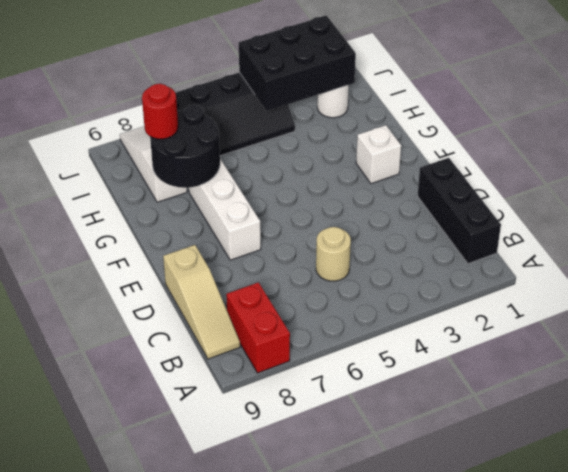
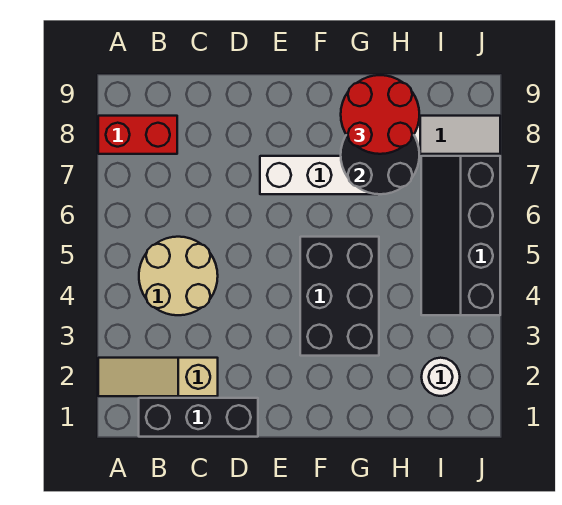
tan slope B9:D9 level 1 top D -> tan slope A2:C2 level 1 top C
tan round brick C5 level 1 -> tan round brick B4:C5 level 1
white brick F2 level 1 -> none
red round brick H8 level 3 -> red round brick G8:H9 level 3
black brick I2:J4 level 2 -> black brick F3:G5 level 1

